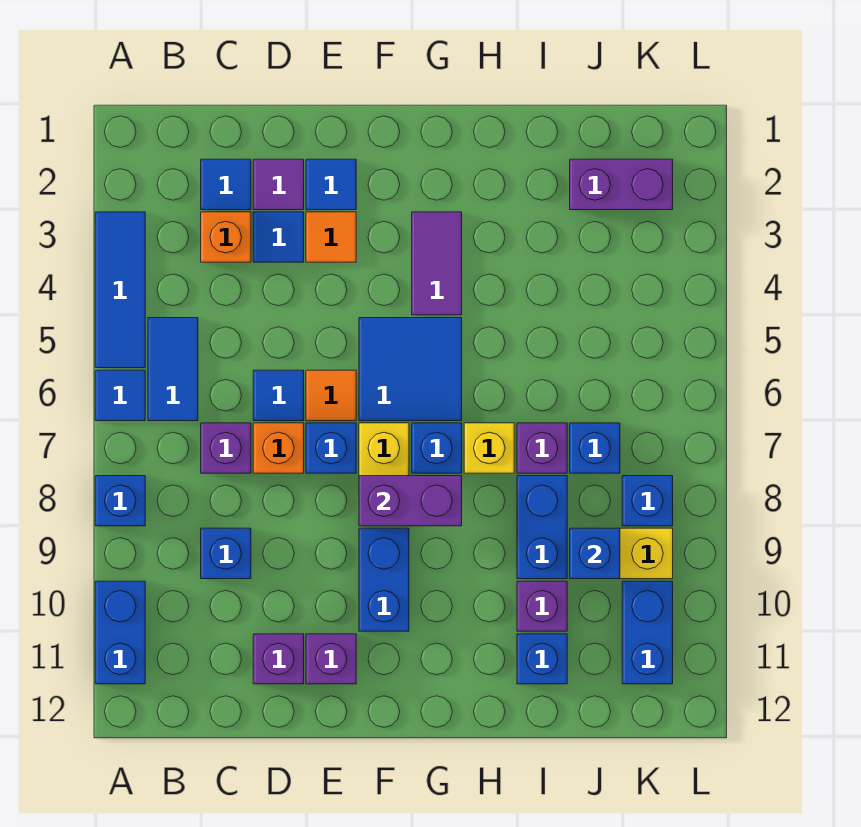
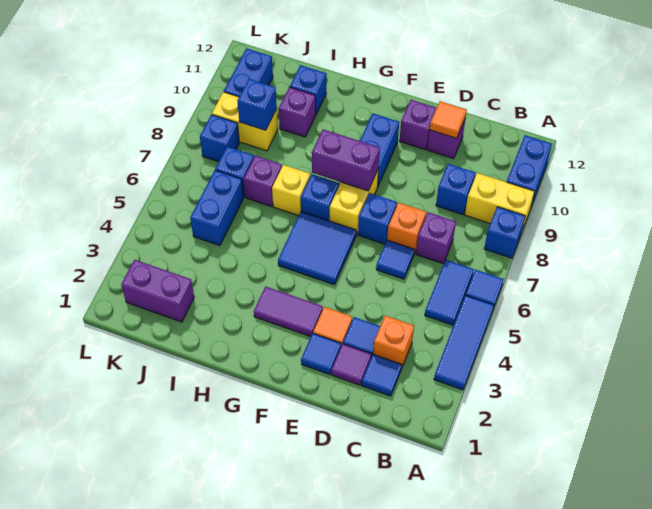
none -> yellow brick A9:B9 level 1
orange tile E6 level 1 -> orange tile D11 level 2
purple tile G3:G4 level 1 -> purple tile F3:G3 level 1
blue brick I8:I9 level 1 -> blue brick J5:J6 level 1

